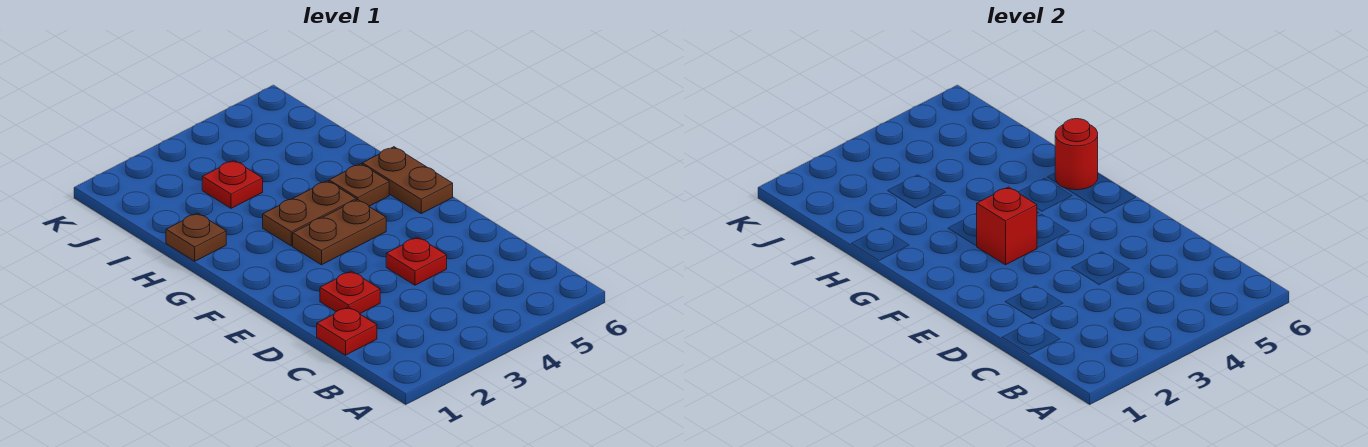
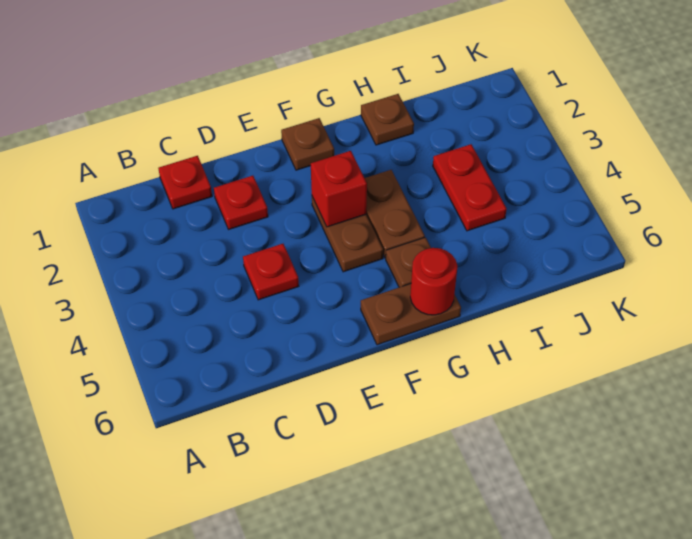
none -> brown plate F1 level 1
red plate I3 level 1 -> red plate I3:I4 level 1

